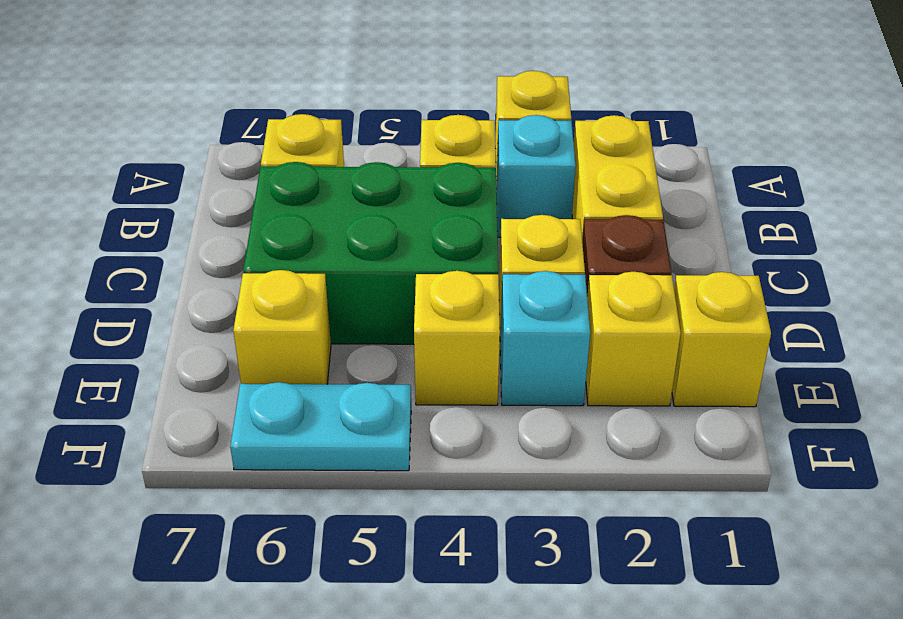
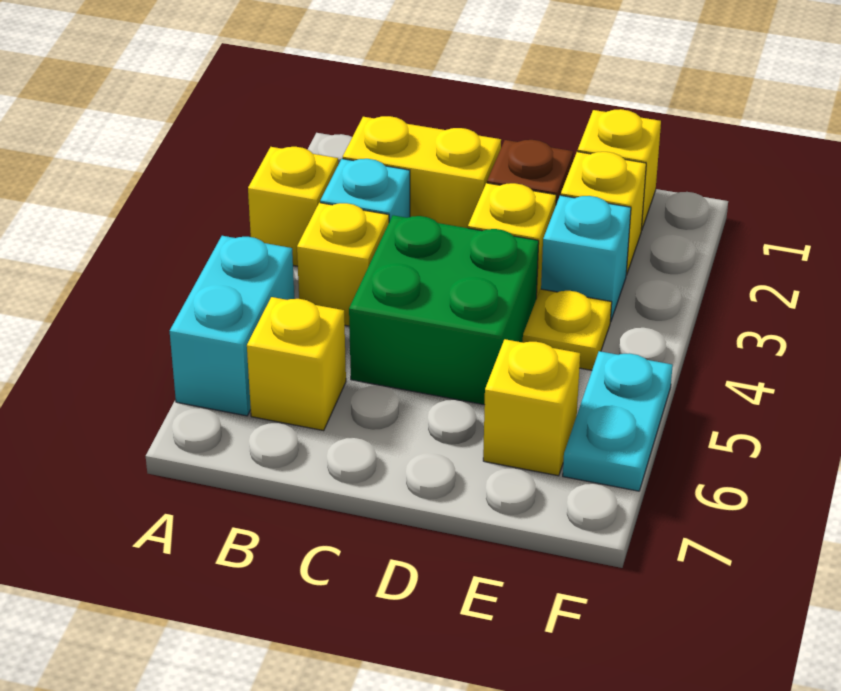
none -> cyan brick A5:A6 level 1
green brick C4:D6 level 1 -> green brick C4:D5 level 1
yellow brick E4 level 1 -> yellow plate E4 level 1

